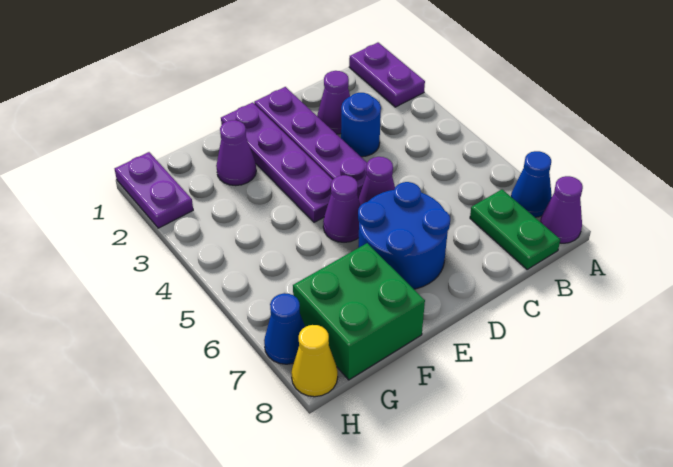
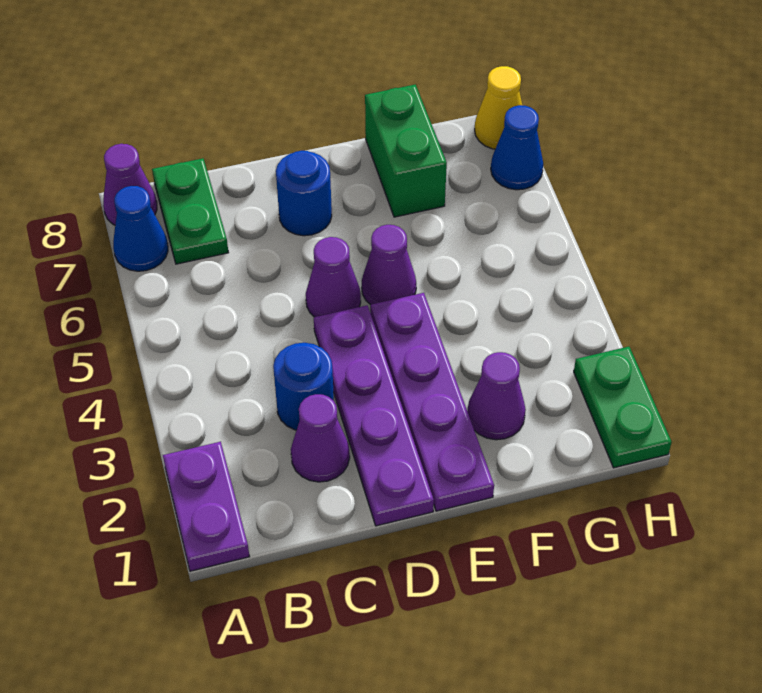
blue round brick D6:E7 level 1 -> blue round brick D7 level 1
green brick F7:G8 level 1 -> green brick F7:F8 level 1
purple plate H1:H2 level 1 -> green plate H1:H2 level 1

